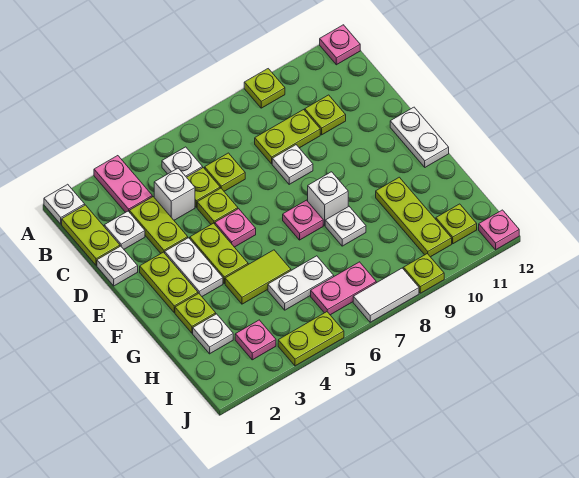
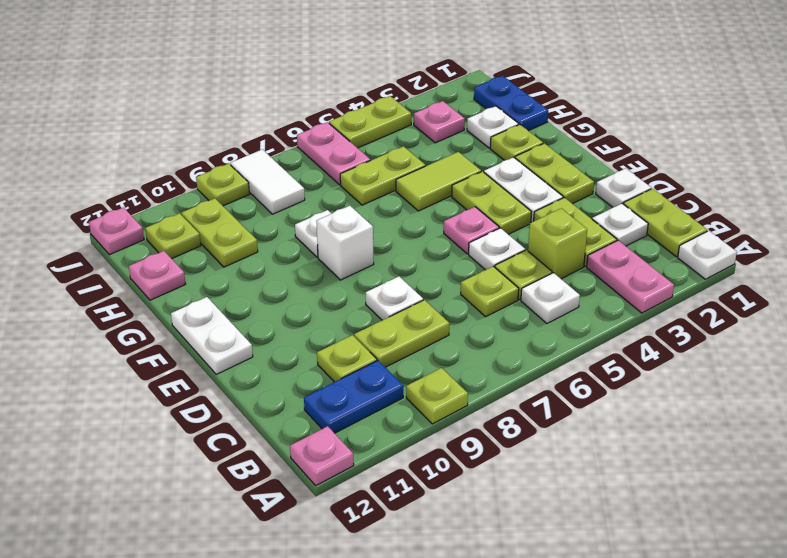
none -> blue plate B10:B11 level 1
white brick C4 level 1 -> lime brick C4 level 1
lime plate D5 level 1 -> white plate D5 level 1
pink plate F7 level 1 -> pink plate H12 level 1
lime plate G10:I10 level 1 -> lime plate H10:I10 level 1
none -> blue plate H1:I1 level 1
white plate H5:H6 level 1 -> lime plate H5:H6 level 1
pink plate I6:I7 level 1 -> pink plate I6:J6 level 1
white tile J7:J8 level 1 -> white tile I8:J8 level 1

